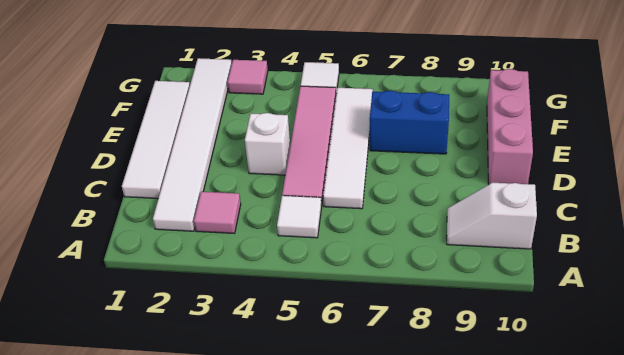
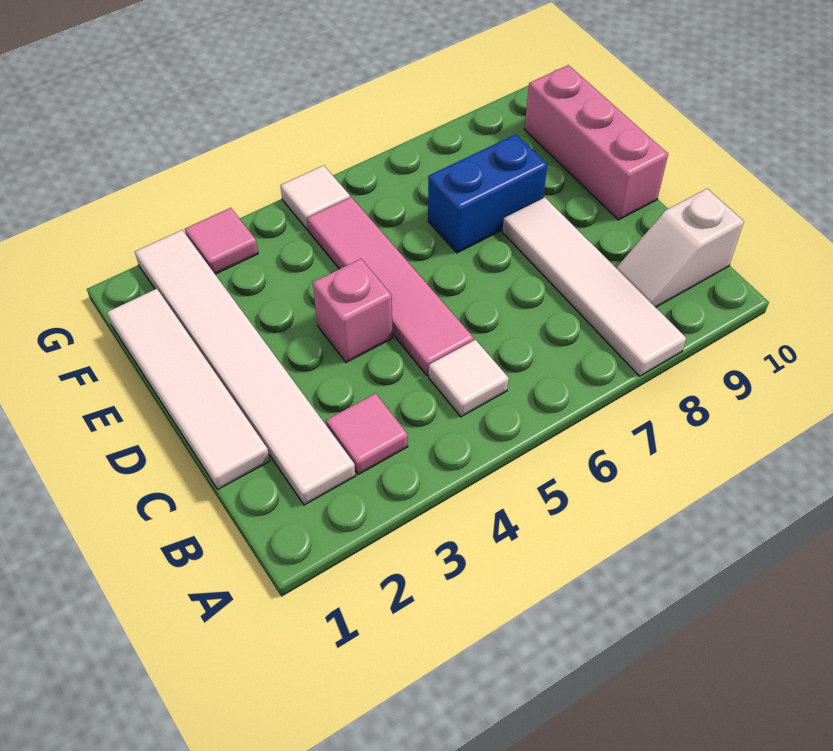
white tile C6:F6 level 1 -> white tile A8:D8 level 1
white brick D4 level 1 -> pink brick D4 level 1

